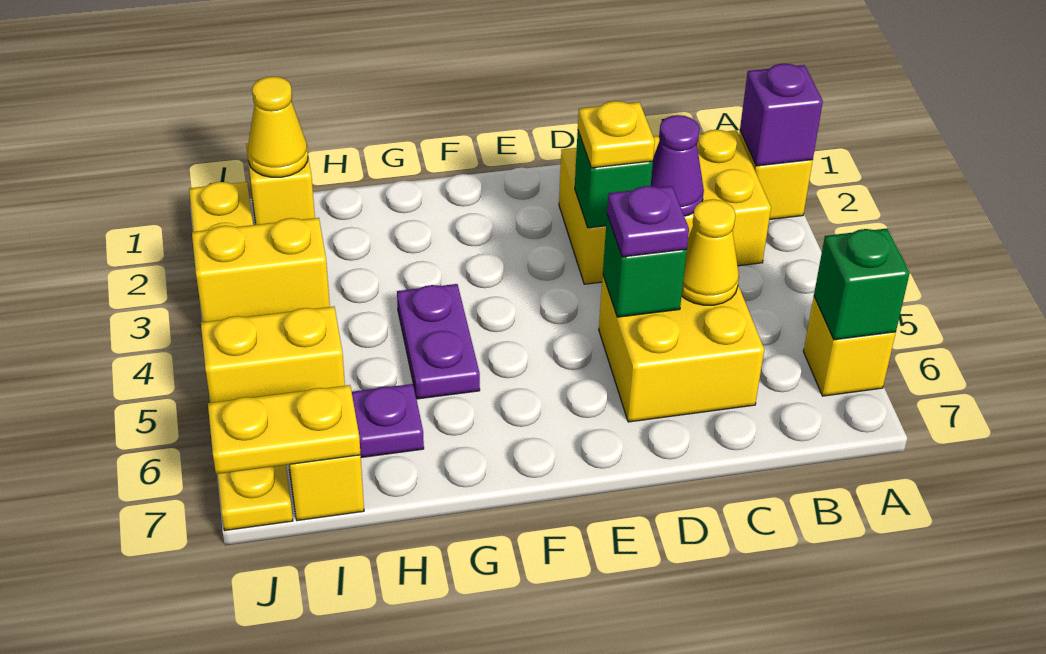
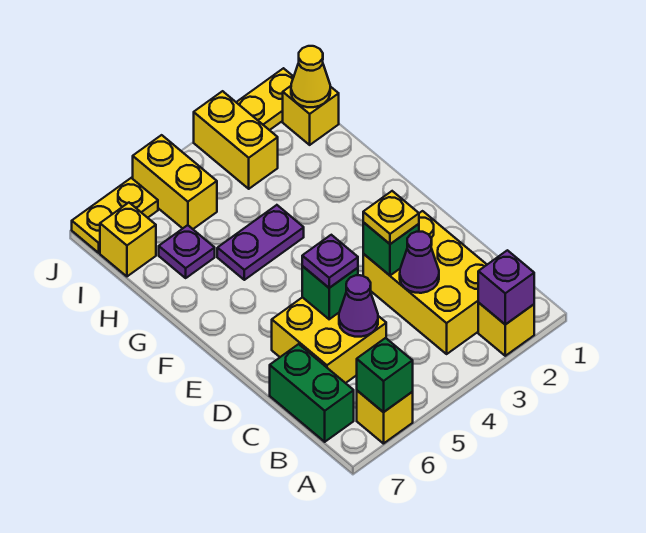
none -> green brick B7:C7 level 1
yellow cone C5 level 2 -> purple cone C5 level 2
yellow plate I7:J7 level 2 -> none

